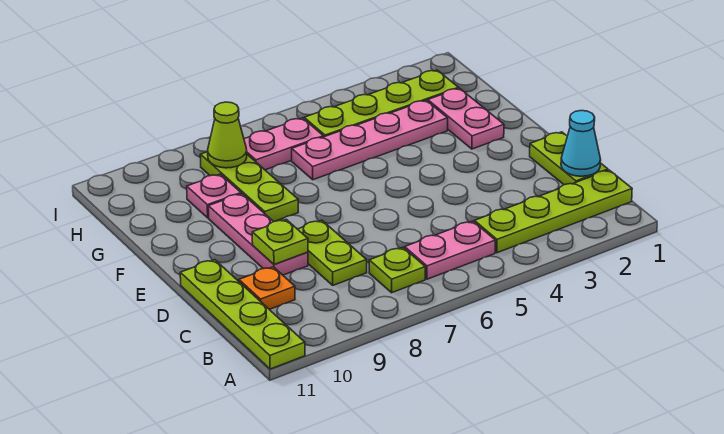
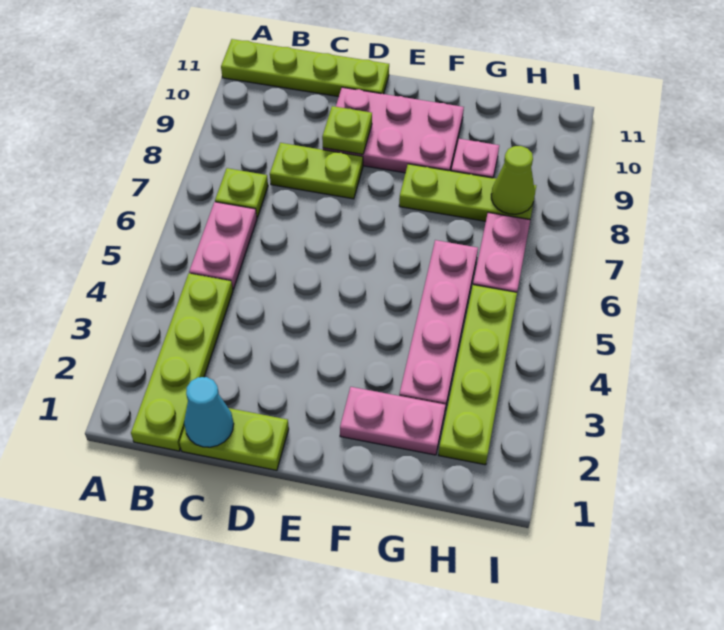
orange plate C10 level 1 -> none
pink plate D9:F9 level 1 -> pink plate D9:F10 level 1

